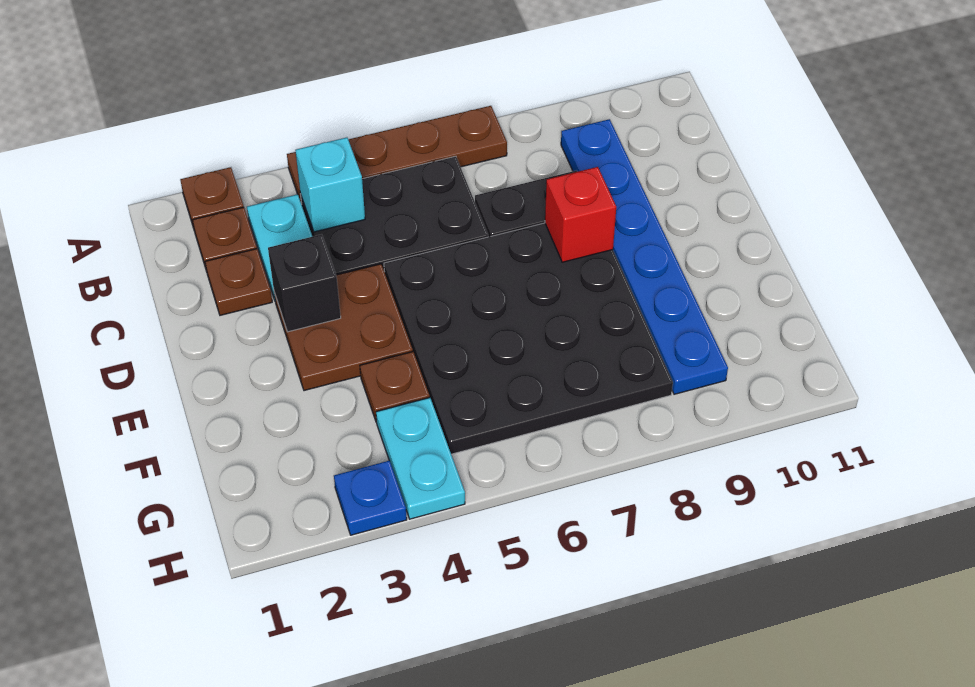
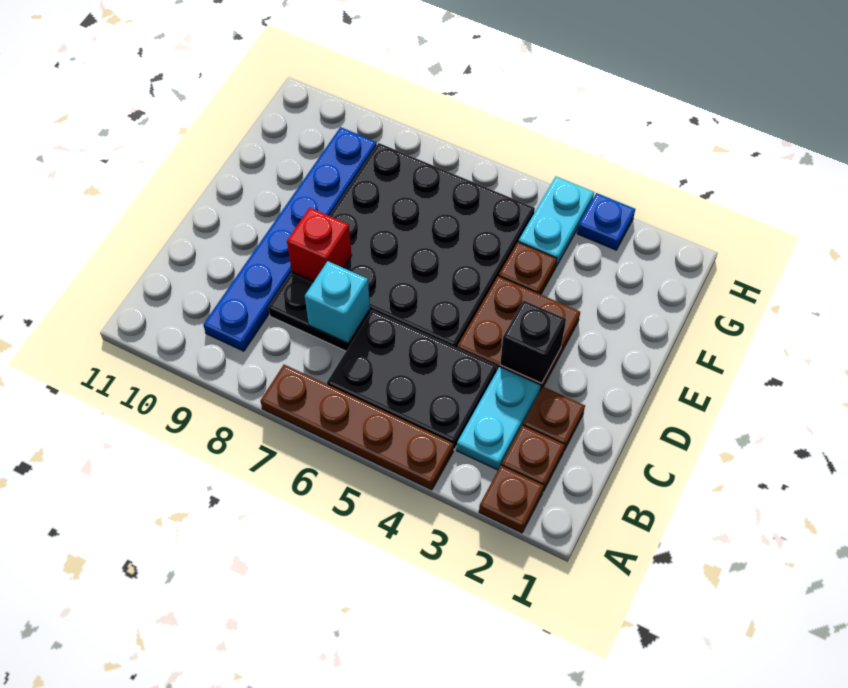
cyan brick B4 level 2 -> cyan brick C7 level 2

